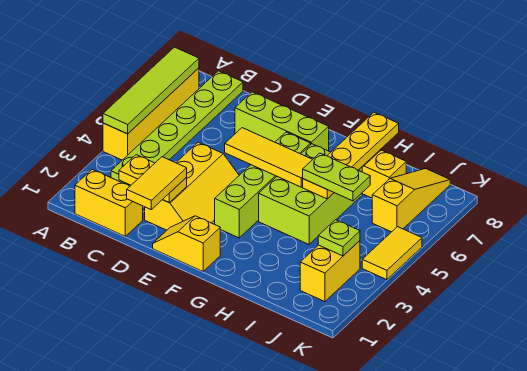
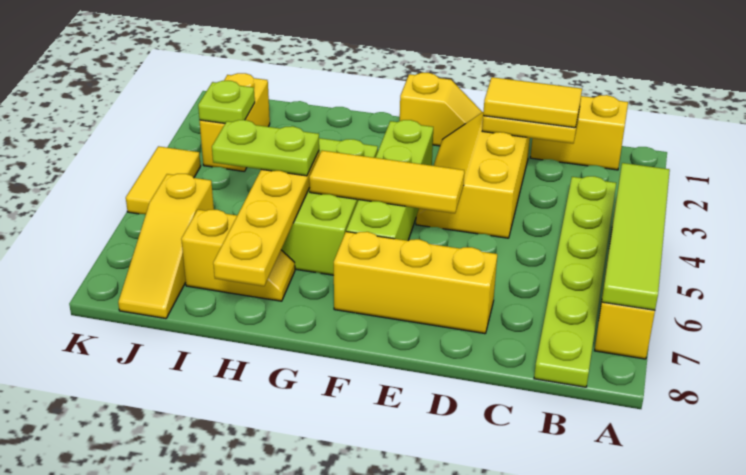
yellow tile D1:D2 level 3 -> yellow tile C2:D2 level 3
lime brick D7:F7 level 1 -> yellow brick D7:F7 level 1

